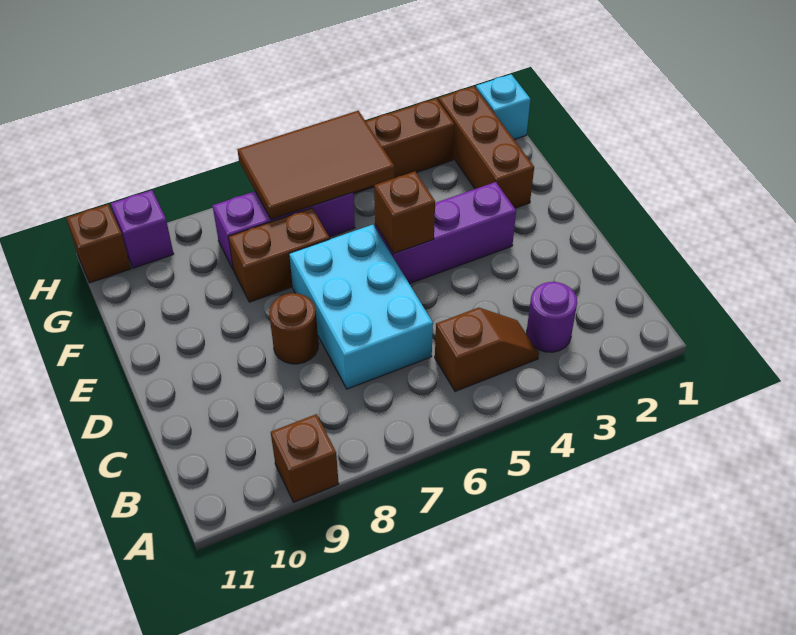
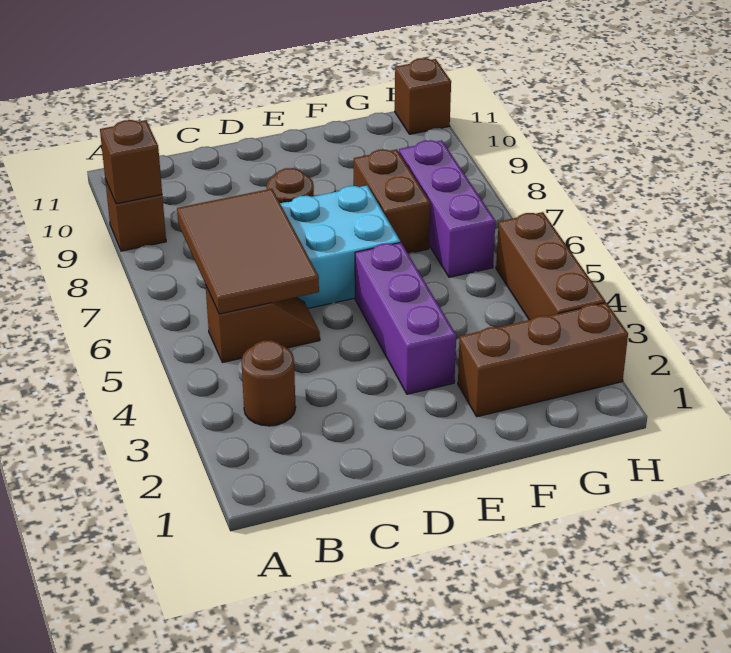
purple round brick B3 level 1 -> brown round brick B3 level 1
brown slope B4:B5 level 1 top 5 -> brown slope B5:C5 level 1 top B
brown brick E5 level 2 -> brown brick A9 level 2
brown tile G5:H7 level 2 -> brown tile B5:C7 level 2
cyan brick H1 level 1 -> none
purple brick H10 level 1 -> none

